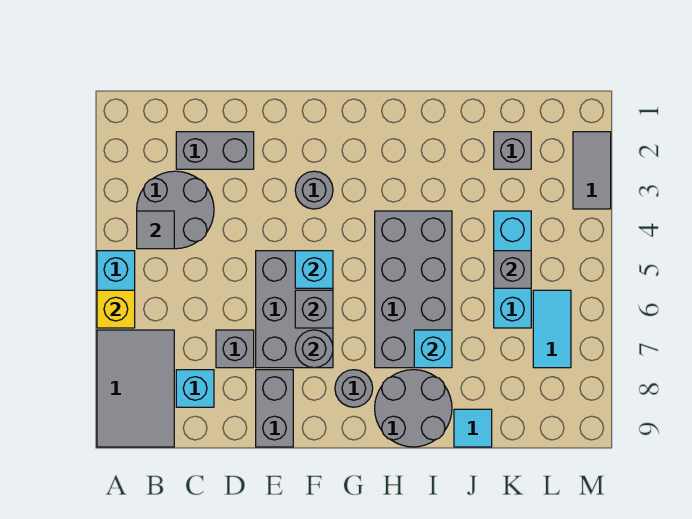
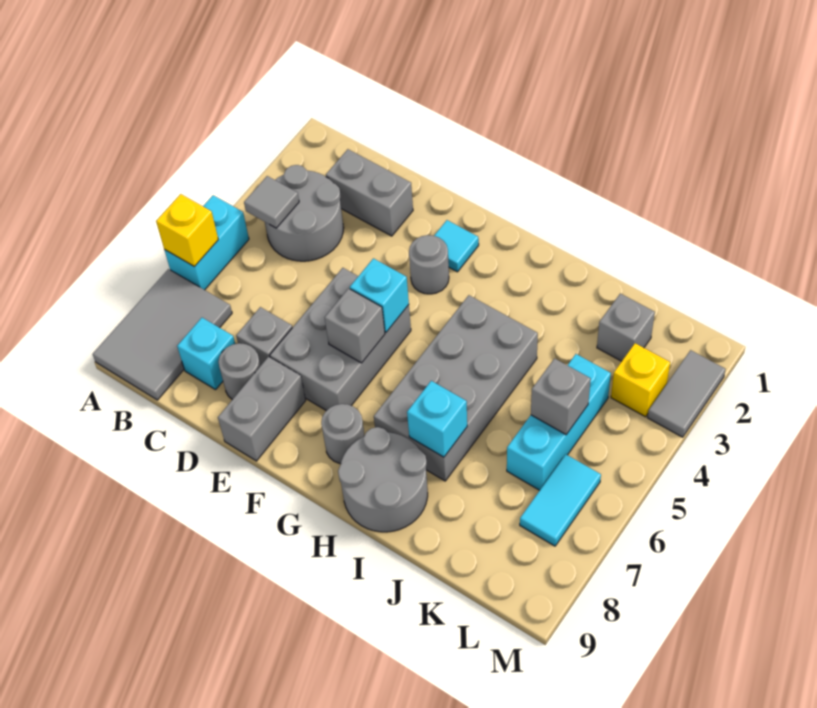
grey round brick F7 level 2 -> grey round brick D8 level 1
cyan tile J9 level 1 -> cyan tile F2 level 1
none -> yellow brick L3 level 1

